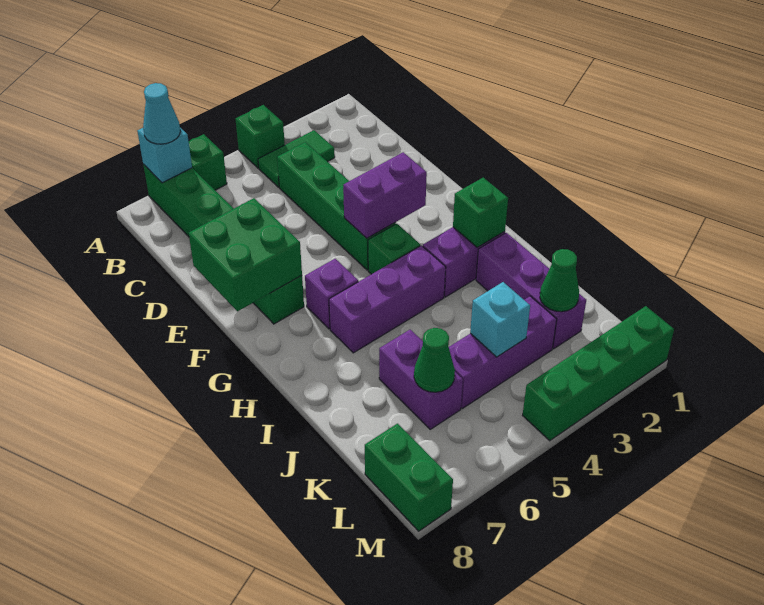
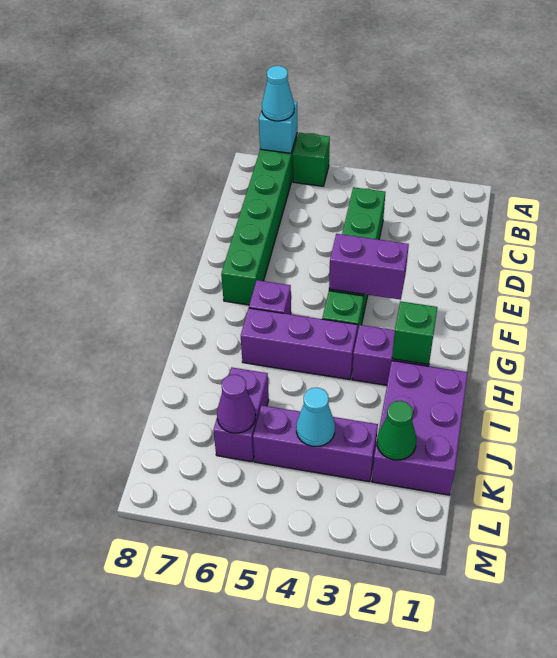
green brick A4 level 1 -> none
green tile B3:B4 level 1 -> none
green brick E7:F8 level 2 -> none
purple brick I2:K2 level 1 -> purple brick I1:K2 level 1
cyan brick K4 level 2 -> cyan cone K4 level 2
green cone K6 level 2 -> purple cone K6 level 2
green brick L8:M8 level 1 -> none
green brick M1:M4 level 1 -> none

